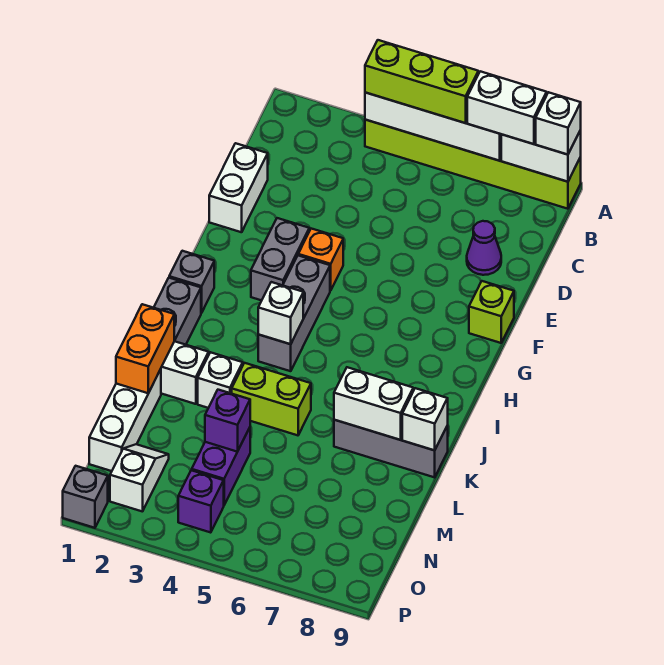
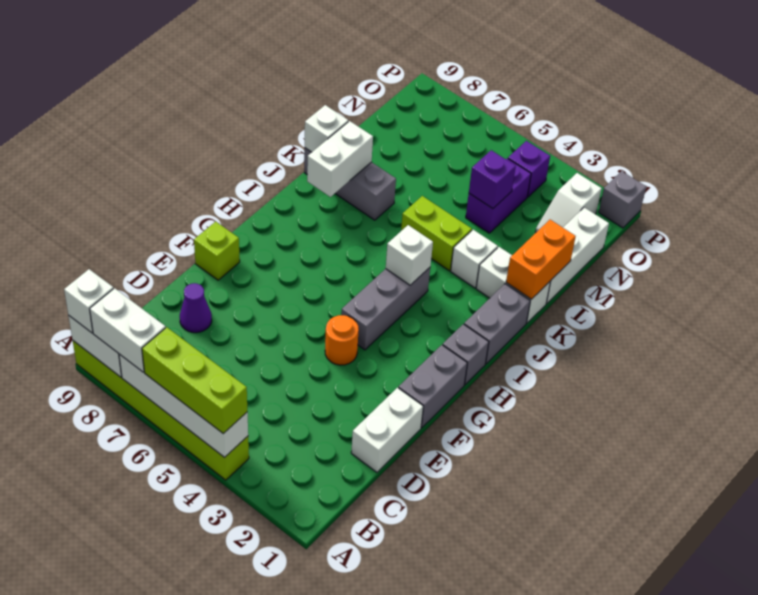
grey brick F3:G3 level 1 -> grey brick F1:G1 level 1
orange brick F4 level 1 -> orange round brick F4 level 1
white brick K7:K8 level 2 -> white brick J8:K8 level 2

